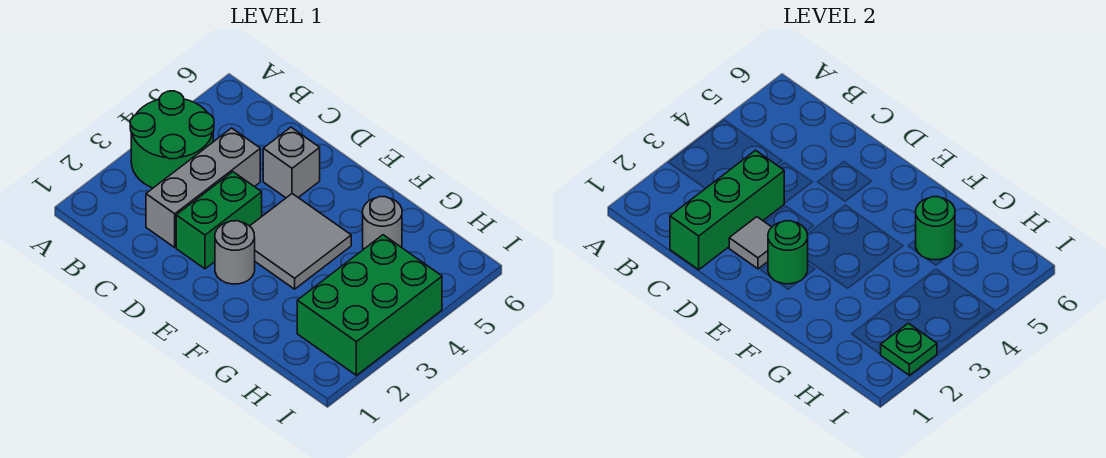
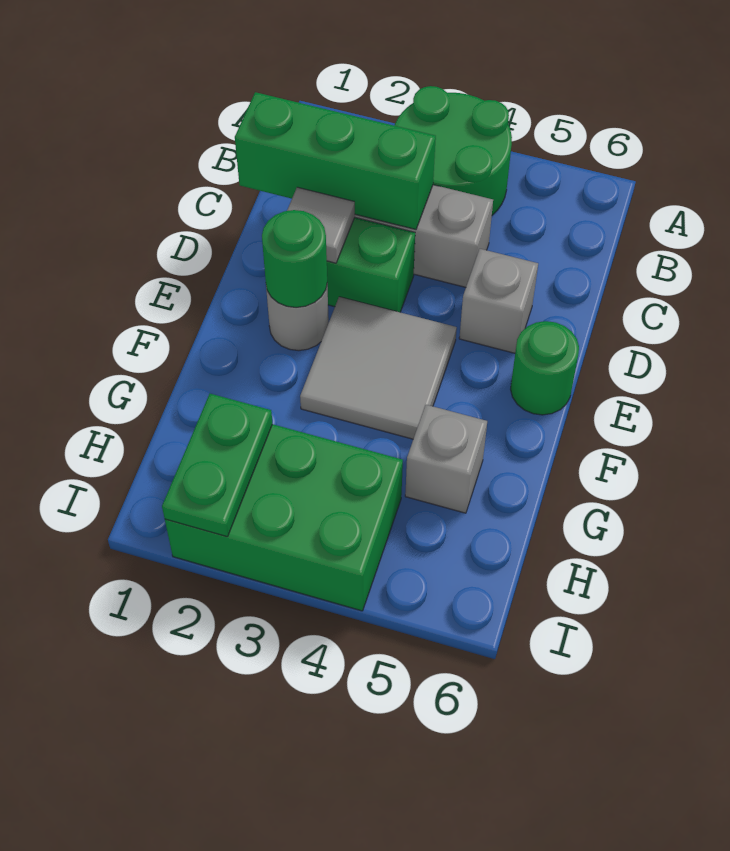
grey round brick G5 level 1 -> grey brick G5 level 1
green round brick G5 level 2 -> green round brick E6 level 1
green plate I2 level 2 -> green plate H2:I2 level 2

